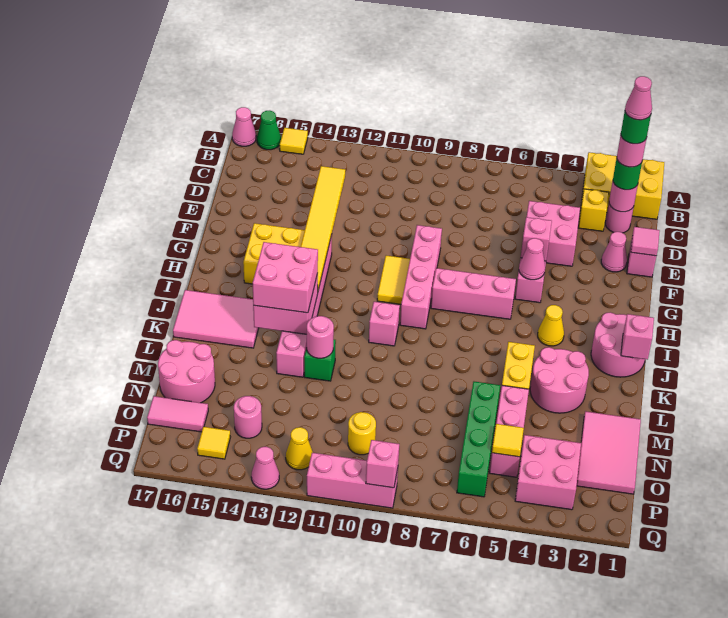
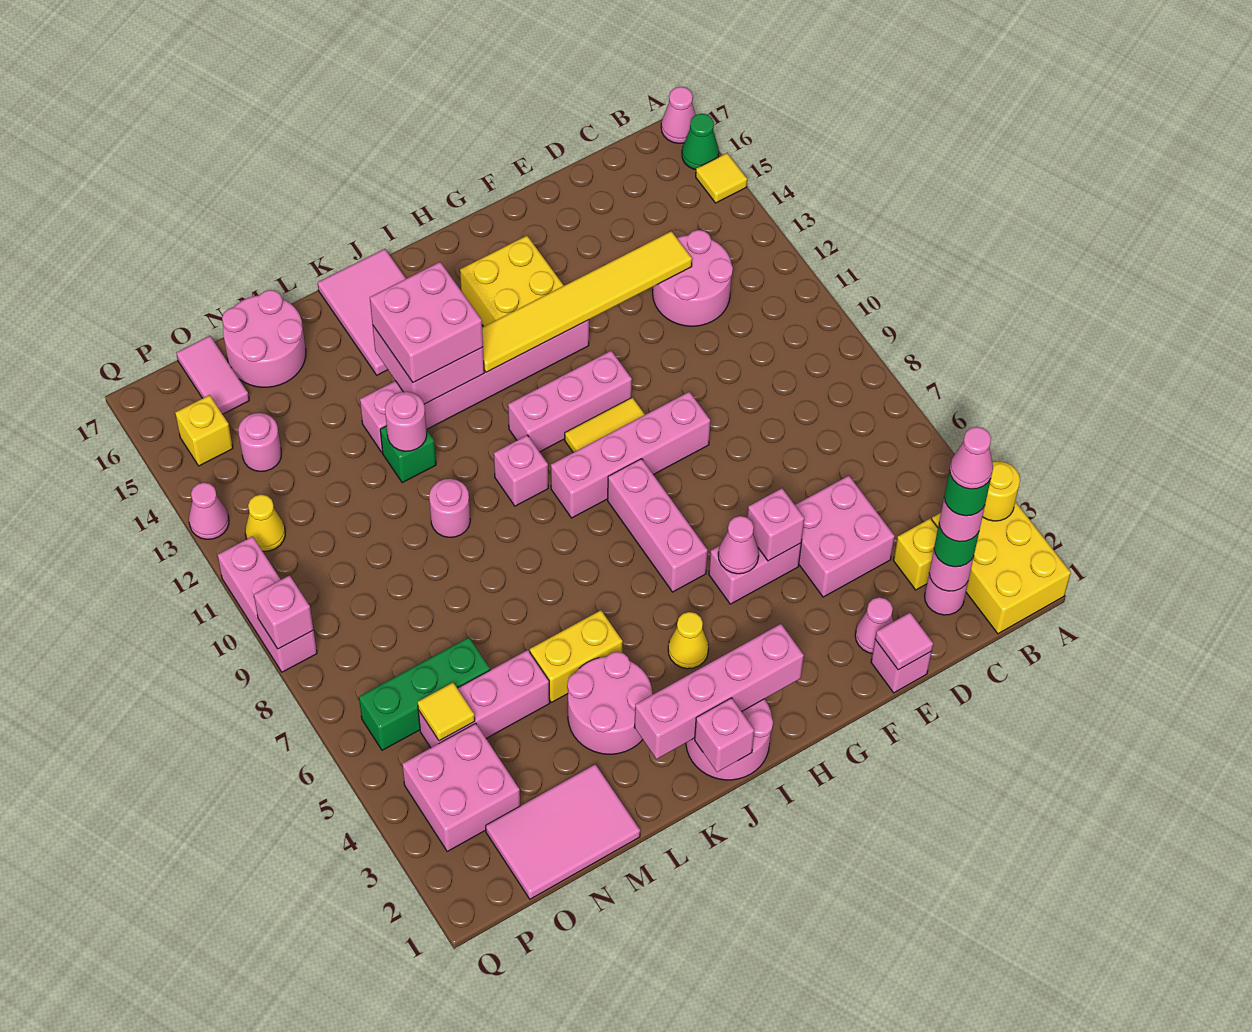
none -> pink round brick C12:D13 level 1
none -> pink brick G11:I11 level 1
none -> pink brick H2:K2 level 2
none -> pink round brick L10 level 1
green brick M6:P6 level 1 -> green brick N6:P6 level 1
yellow round brick O10 level 1 -> yellow round brick A3 level 2
yellow tile P15 level 1 -> yellow brick P15 level 1

